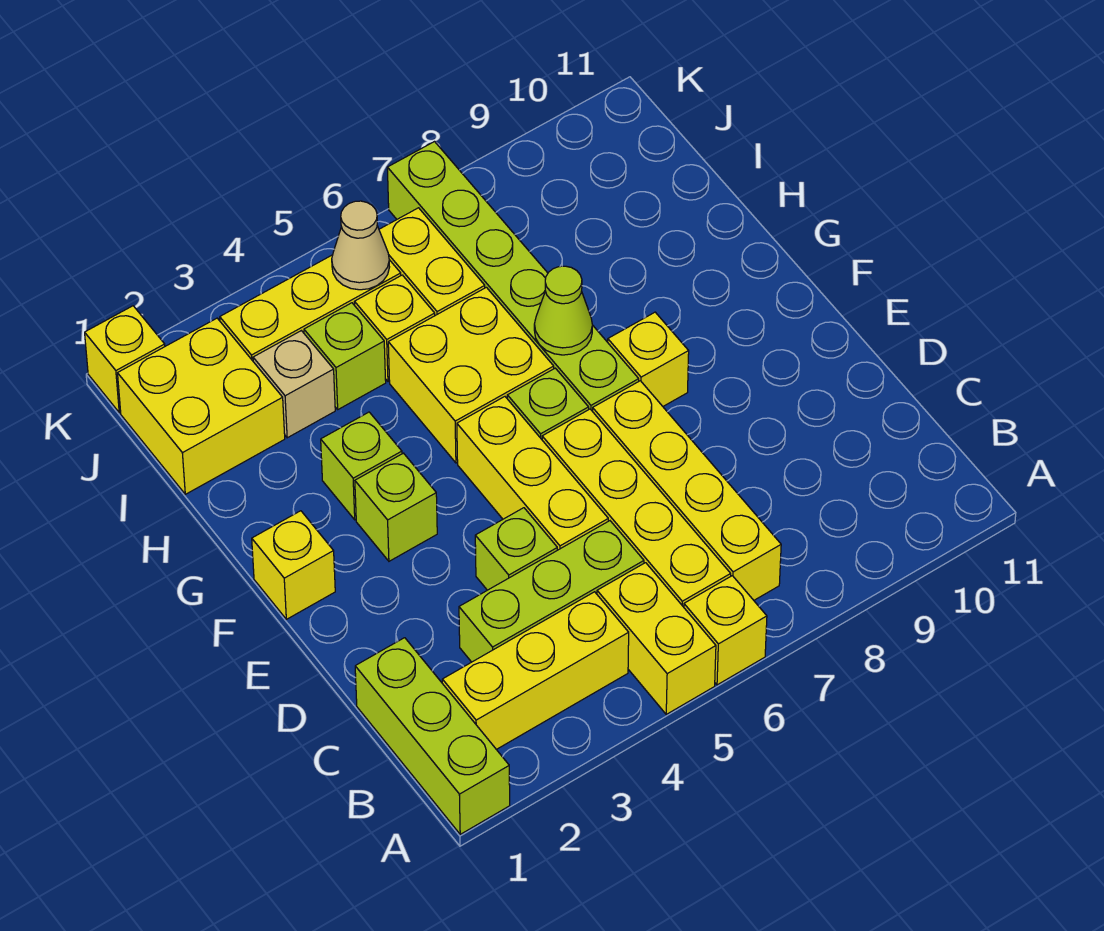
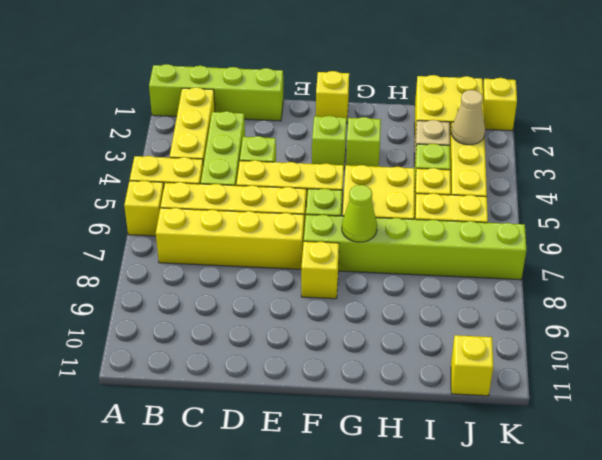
lime brick A1:C1 level 1 -> lime brick A1:D1 level 1
tan cone J5 level 2 -> tan cone J3 level 2
none -> yellow brick J11 level 1

